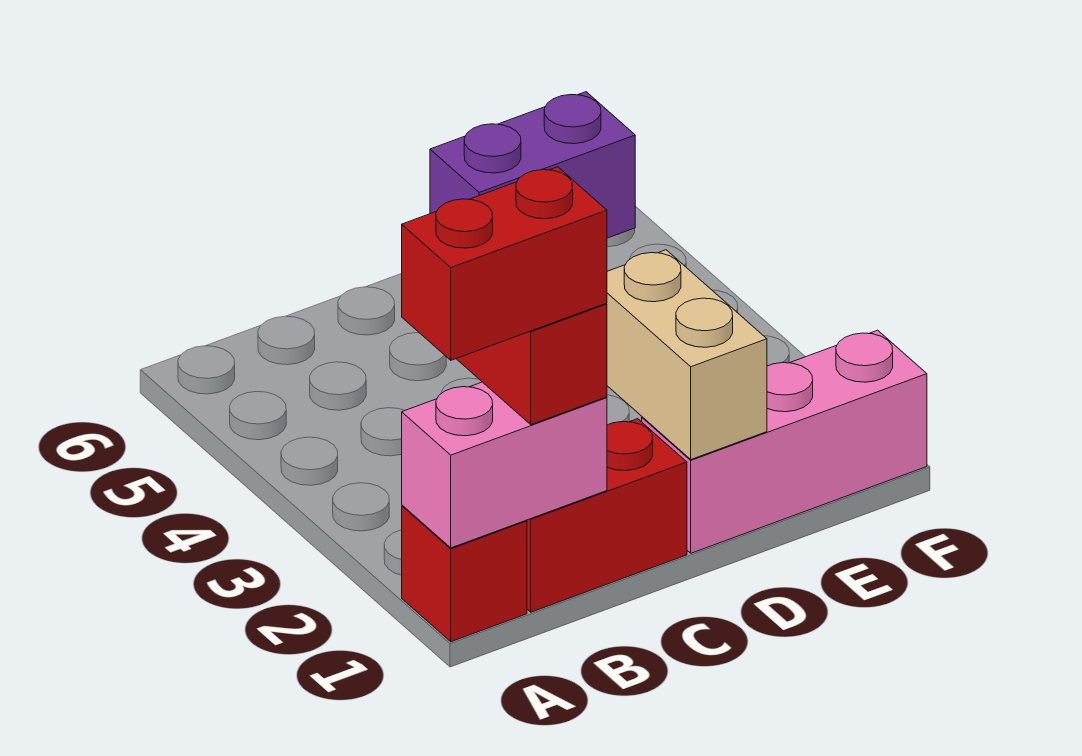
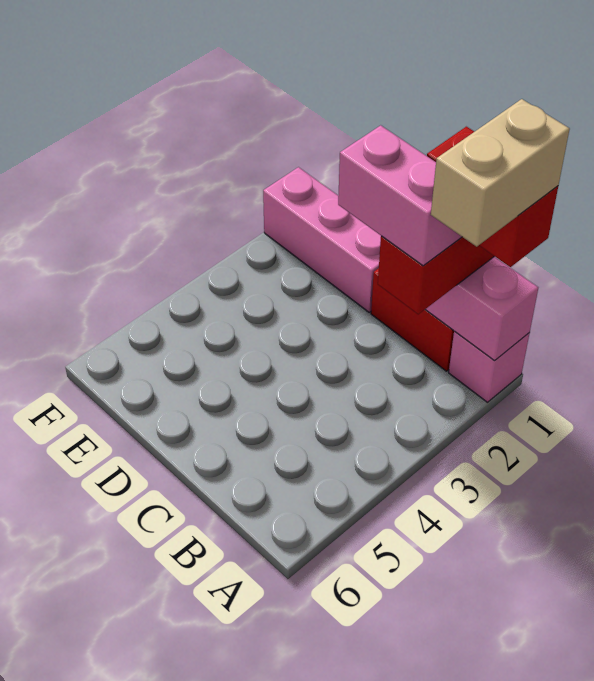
red brick A1 level 1 -> pink brick A1 level 1
purple brick B2:C2 level 4 -> pink brick B2:C2 level 4
tan brick D1:D2 level 2 -> tan brick A1:A2 level 5

